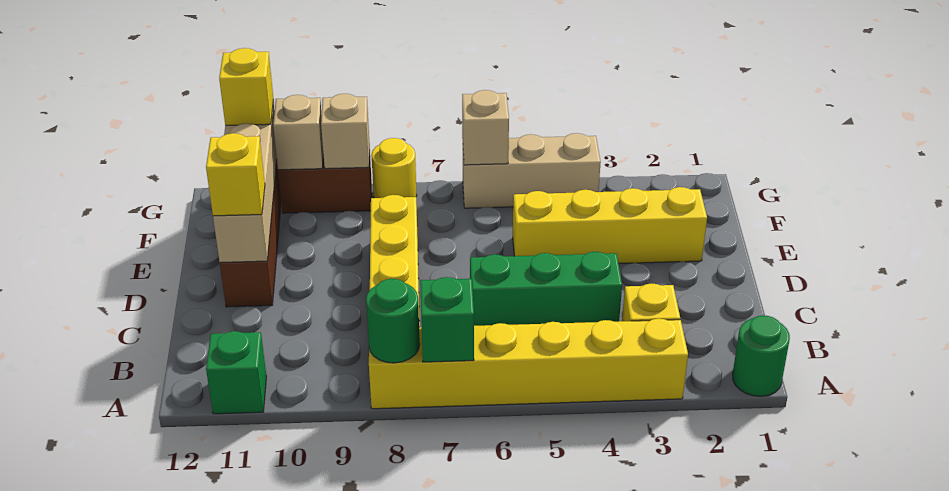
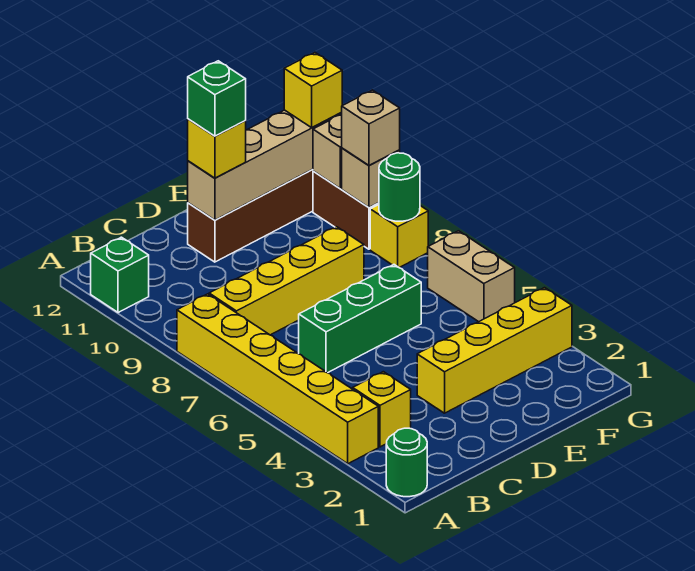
green brick A7 level 2 -> green brick D11 level 4
green round brick A8 level 2 -> green round brick G8 level 2
green brick C4:C6 level 1 -> green brick C6:E6 level 1
yellow brick E2:E5 level 1 -> yellow brick D3:G3 level 1
tan brick G4:G6 level 1 -> tan brick G5:G6 level 1
tan brick G6 level 2 -> tan brick G9 level 3
yellow round brick G8 level 1 -> yellow brick G8 level 1

